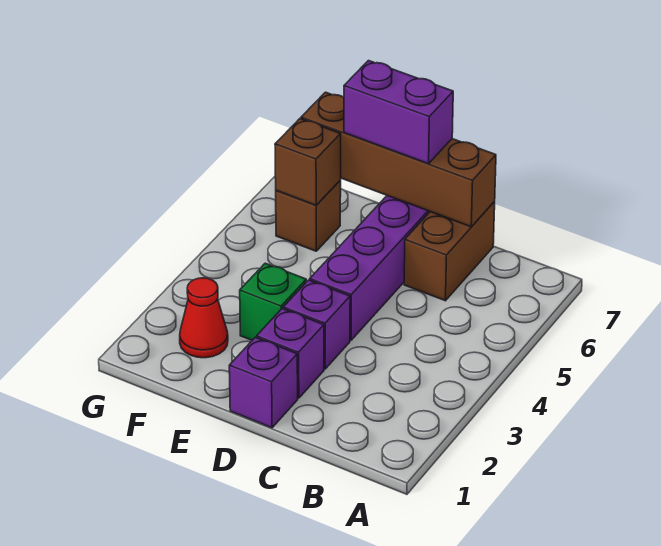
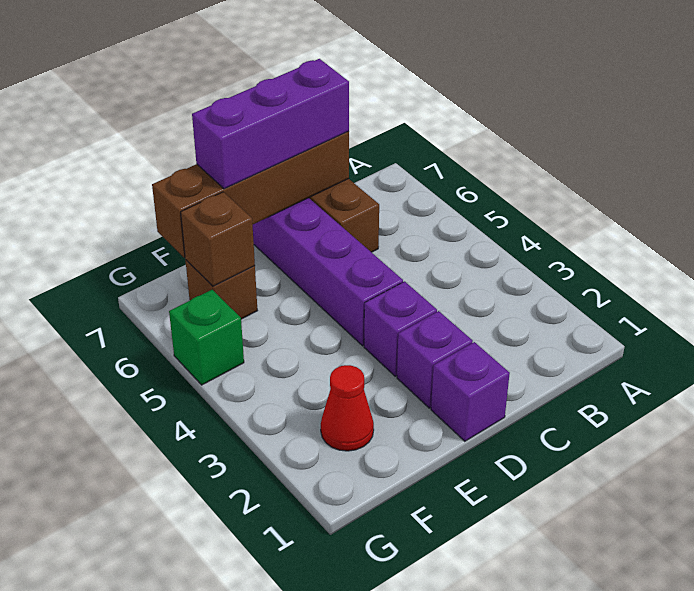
purple brick D7:E7 level 3 -> purple brick C7:E7 level 3
green brick E3 level 1 -> green brick G5 level 1

